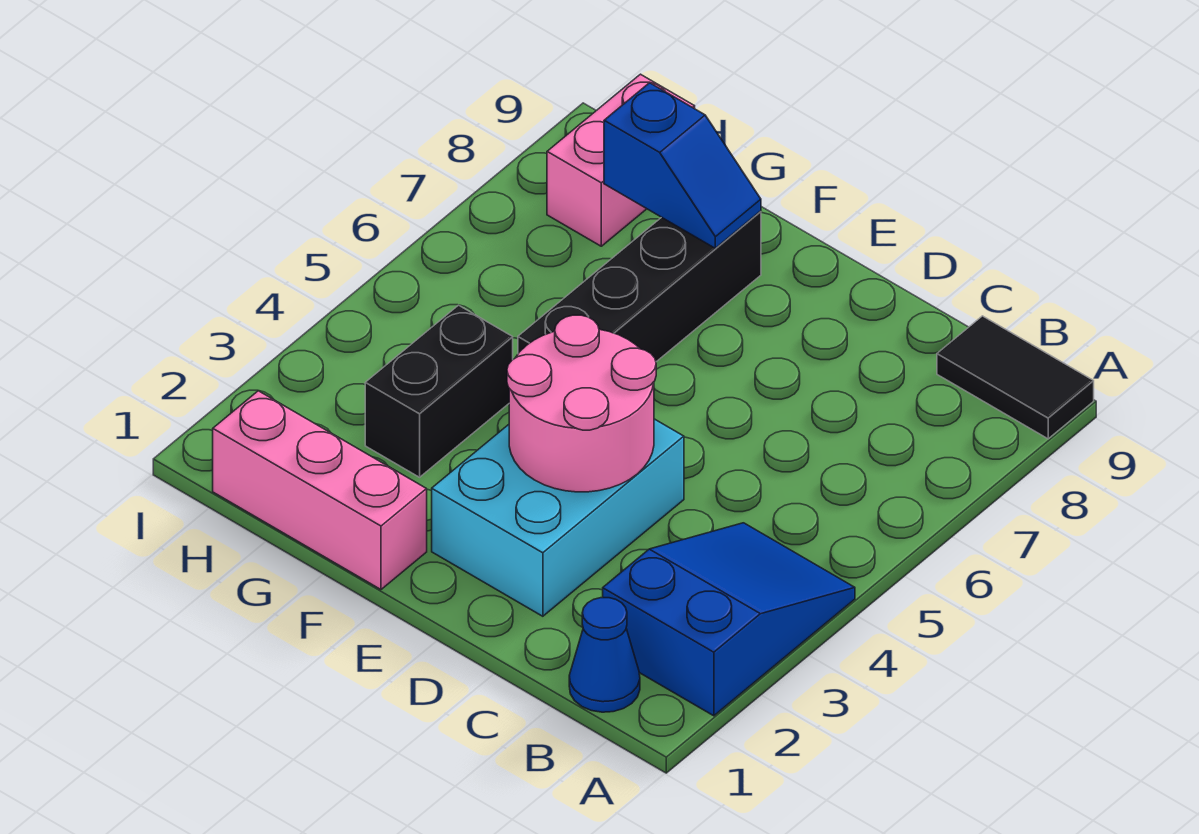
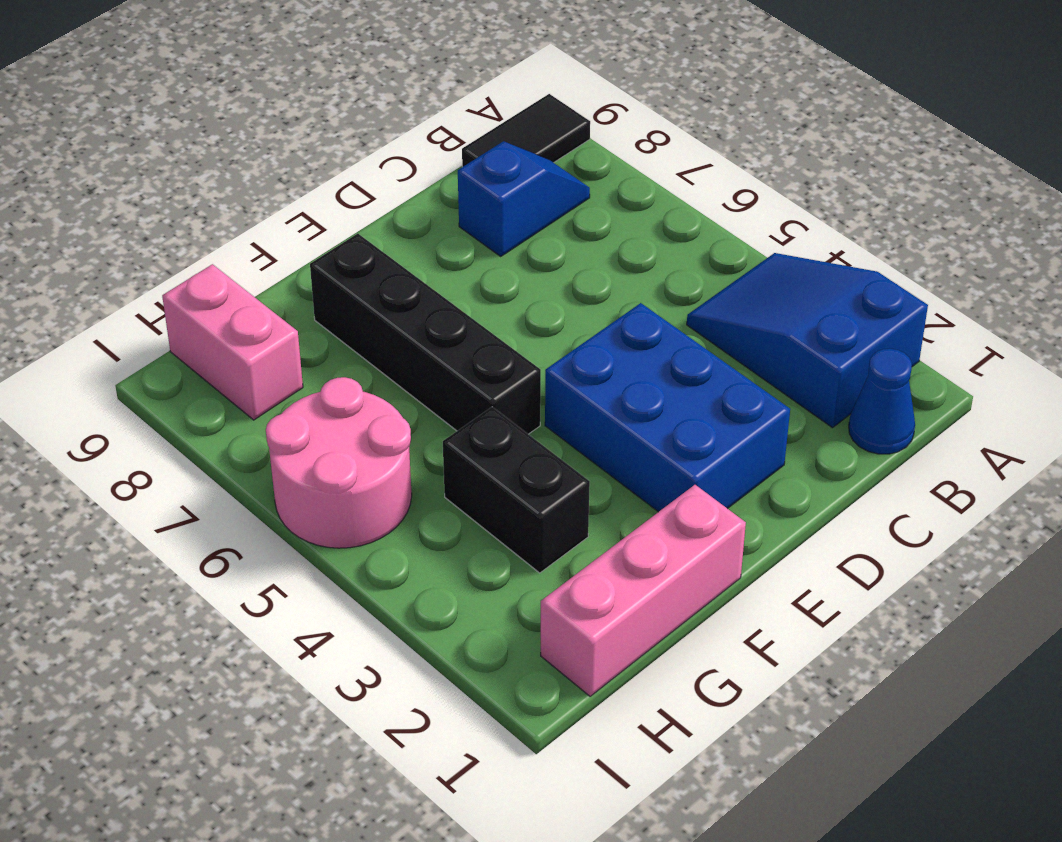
cyan brick D2:E4 level 1 -> blue brick D2:E4 level 1
pink round brick D3:E4 level 2 -> pink round brick H5:I6 level 1
blue slope F8:G8 level 2 top G -> blue slope B8:C8 level 1 top C

